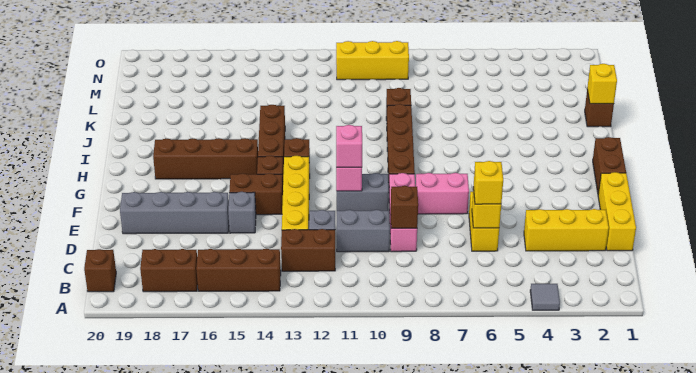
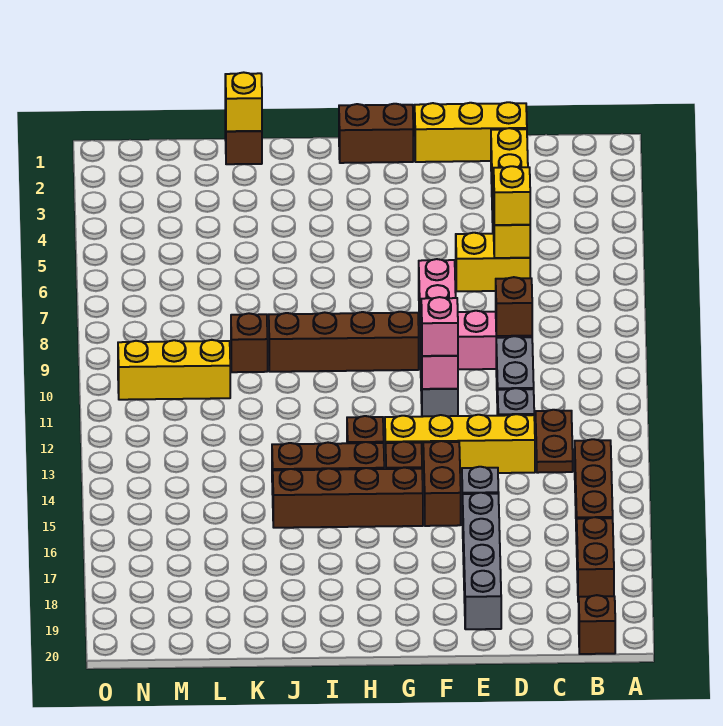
grey tile A4 level 1 -> none
brown brick C12:C13 level 1 -> brown plate C12:C13 level 1
brown brick H15:H18 level 1 -> brown brick G15:J15 level 1
yellow brick N9:N11 level 1 -> yellow brick L10:N10 level 1

